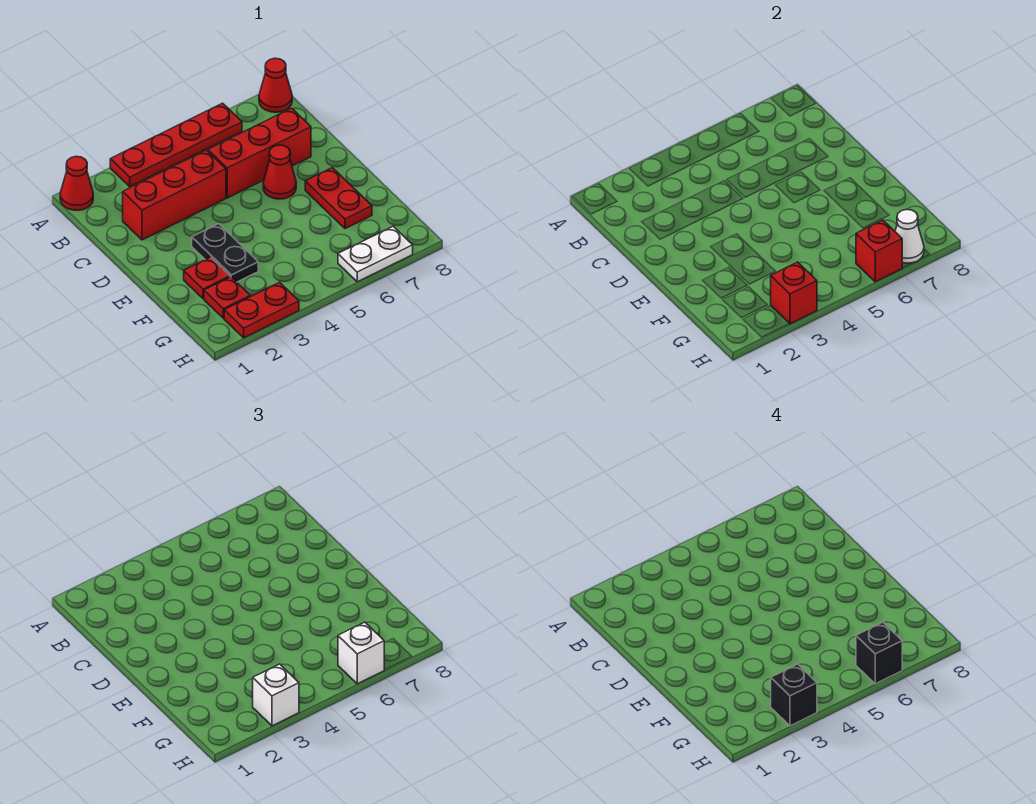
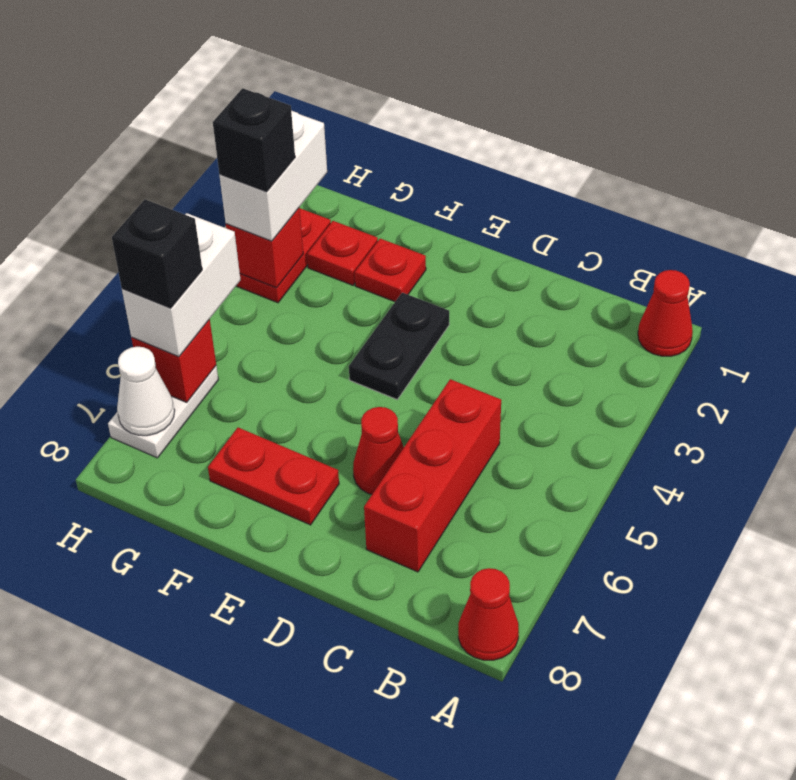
red plate A3:A6 level 1 -> none
red brick C2:C4 level 1 -> none
black plate E3:F3 level 1 -> black plate E3:E4 level 1
white brick H3 level 3 -> white brick H2:H3 level 3
white brick H6 level 3 -> white brick H5:H6 level 3

